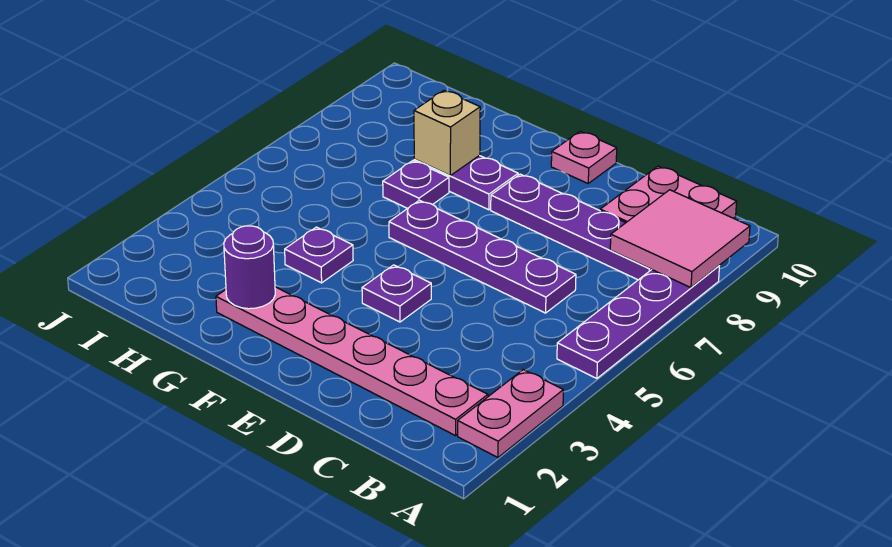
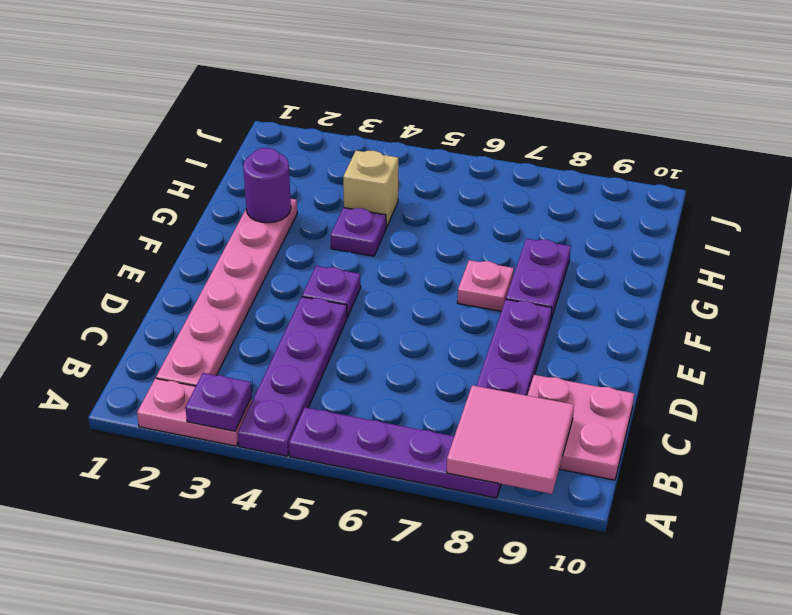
purple plate C6:F6 level 1 -> purple plate A4:D4 level 1
pink plate E10 level 1 -> pink plate F7 level 1
purple plate G7 level 1 -> purple plate A3 level 2
tan brick G8 level 2 -> tan brick H4 level 1

